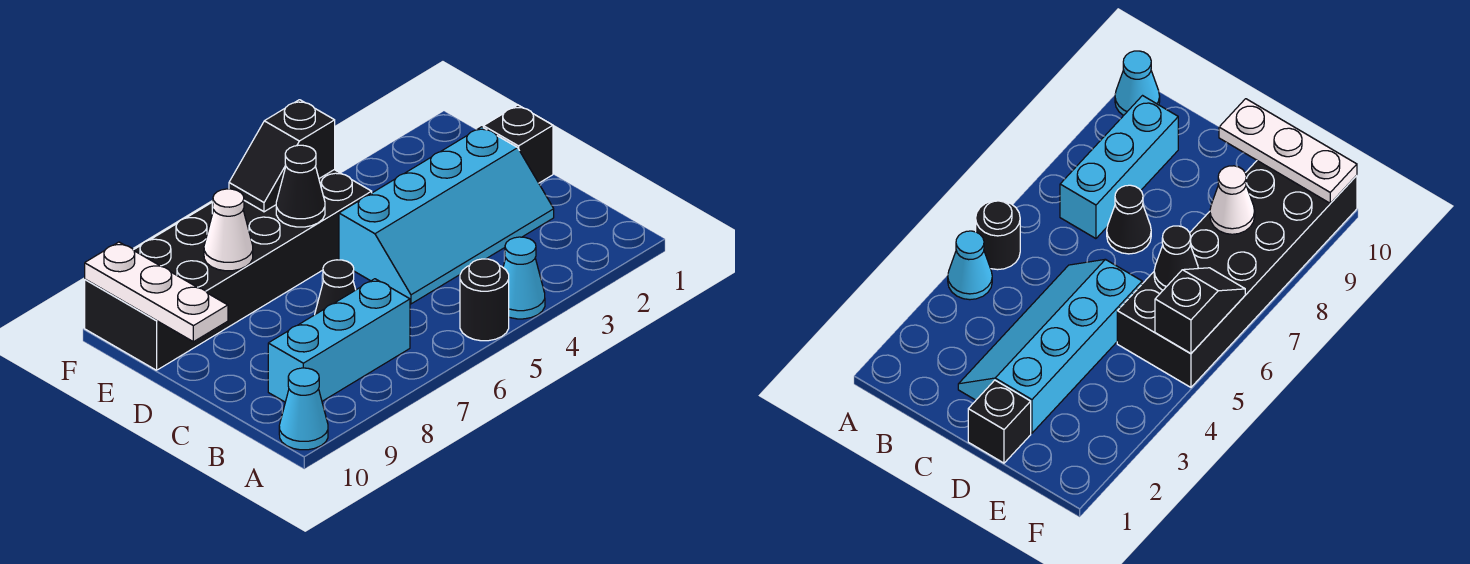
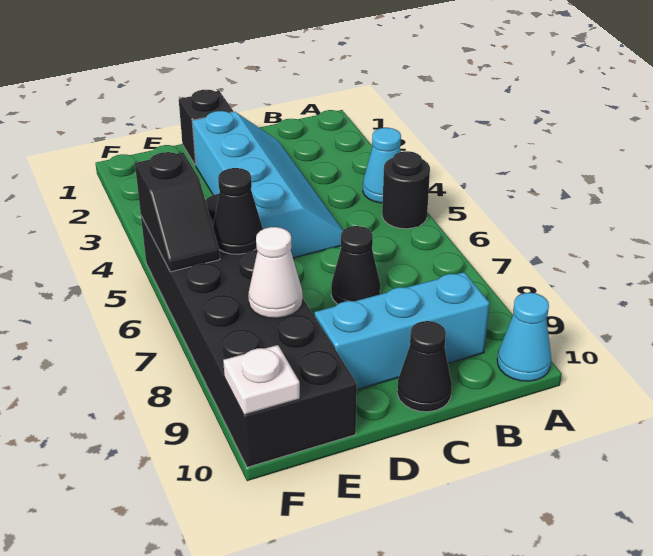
cyan brick B7:B9 level 1 -> cyan brick B9:D9 level 1
none -> black cone C10 level 1
white plate D10:F10 level 2 -> white plate F10 level 2

